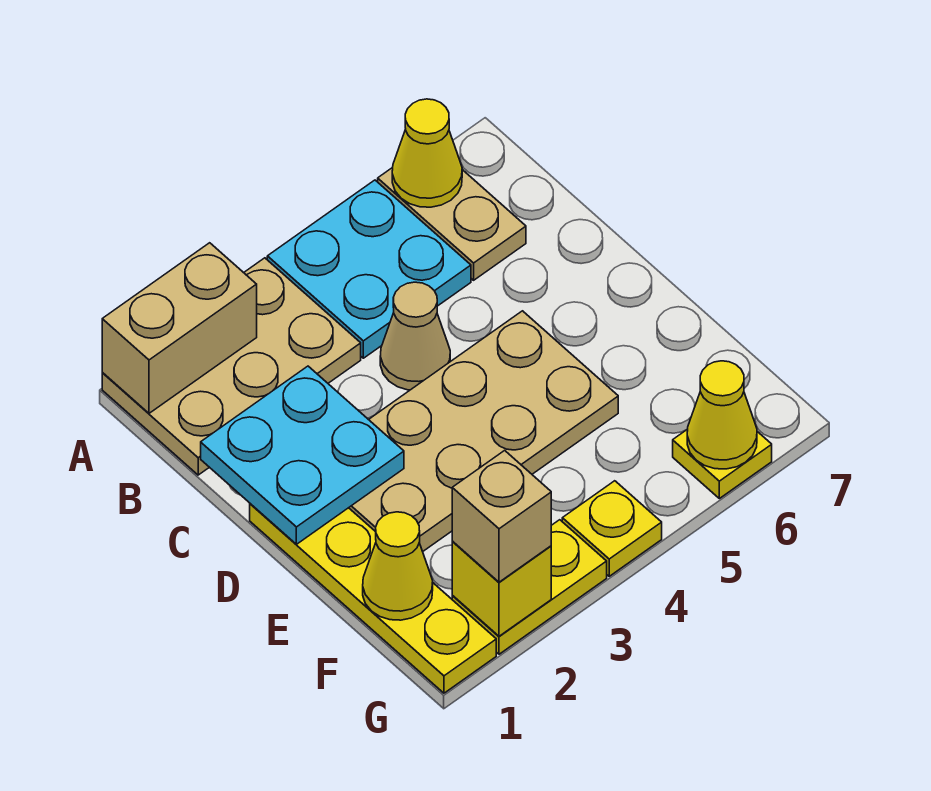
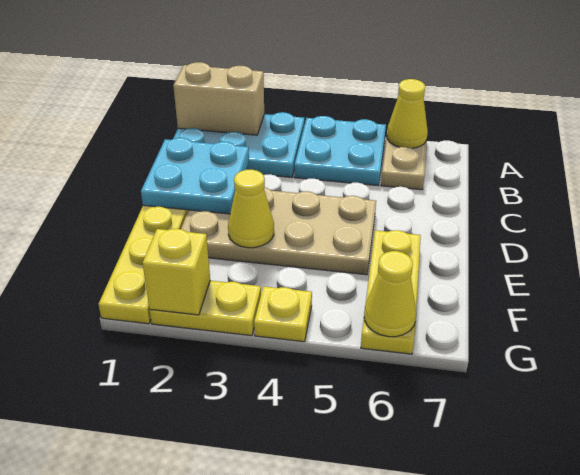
tan plate A1:B3 level 1 -> cyan plate A1:B3 level 1
tan cone C4 level 1 -> none
yellow cone F1 level 2 -> yellow cone E3 level 2
tan brick G2 level 3 -> none
yellow plate G6 level 1 -> yellow plate E6:G6 level 1

